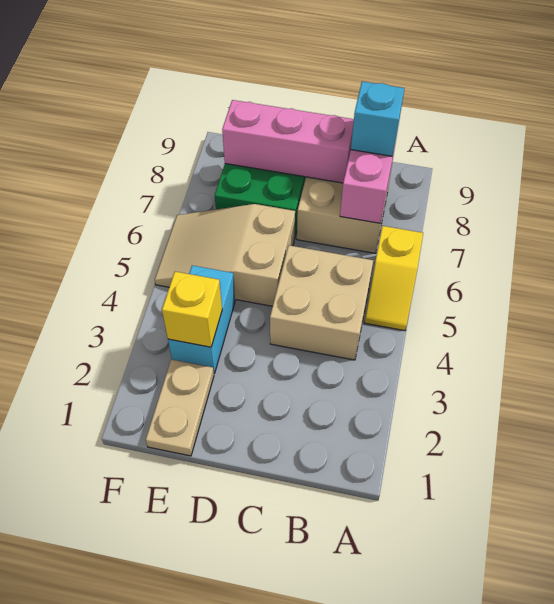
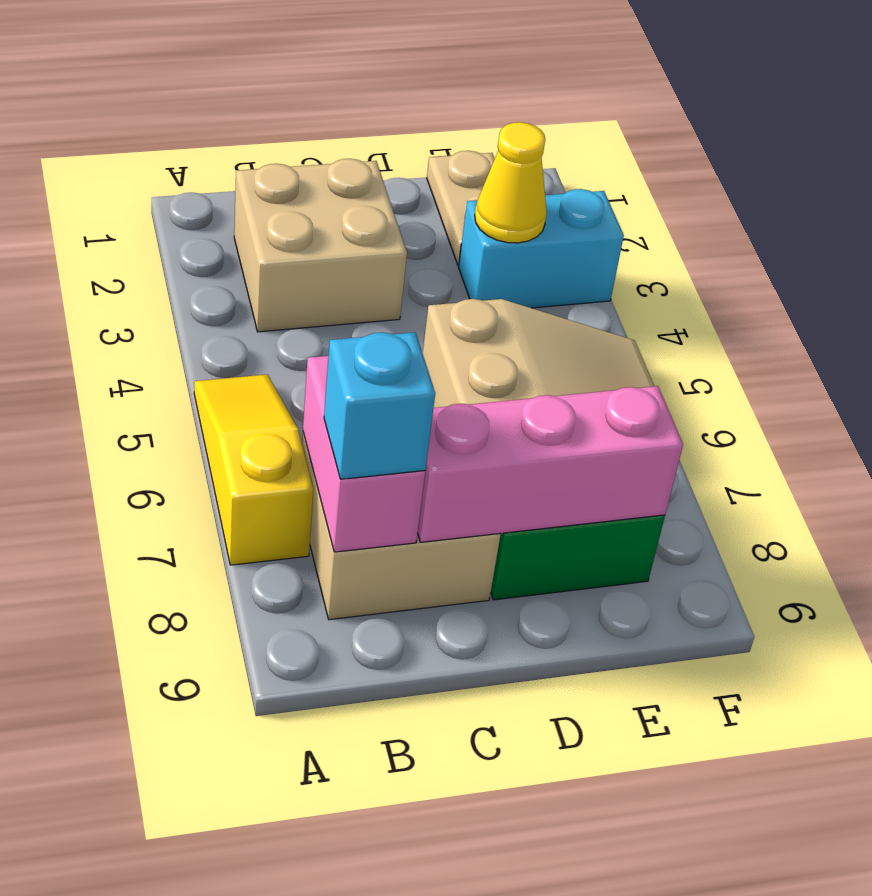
yellow slope A5:A6 level 1 top 6 -> yellow slope A5:A7 level 1 top 7
tan brick B4:C5 level 1 -> tan brick B2:C3 level 1
cyan brick E3:E4 level 1 -> cyan brick E3:F3 level 1
yellow brick E3 level 2 -> yellow cone E3 level 2

